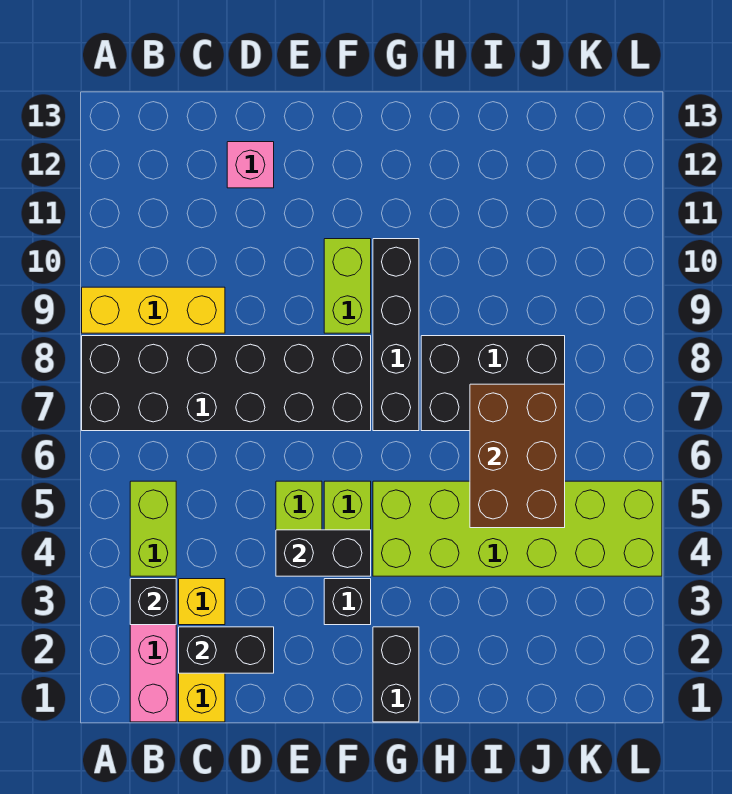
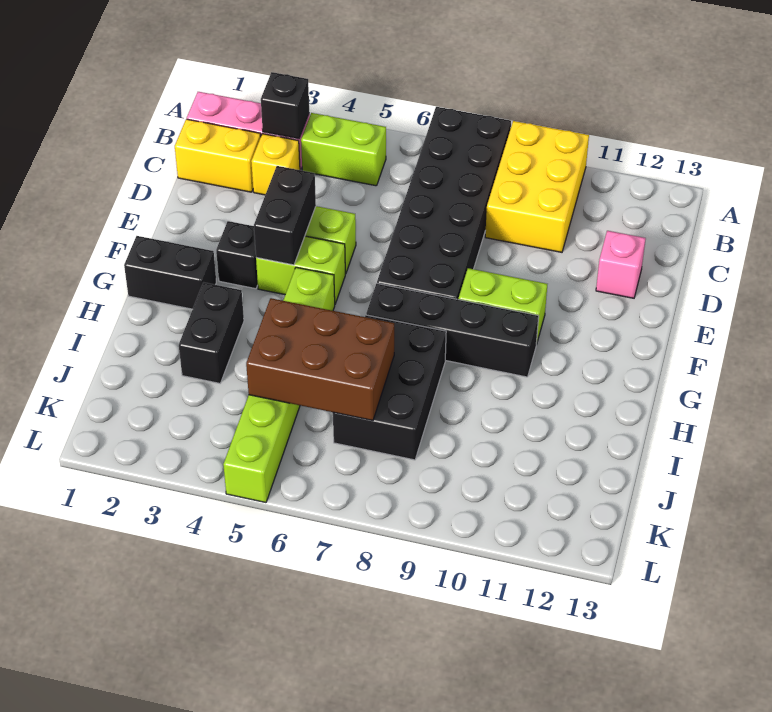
yellow brick A9:C9 level 1 -> yellow brick A9:C10 level 1
black brick C2:D2 level 2 -> black brick H3:I3 level 1
lime brick G4:L5 level 1 -> lime brick G5:L5 level 1

